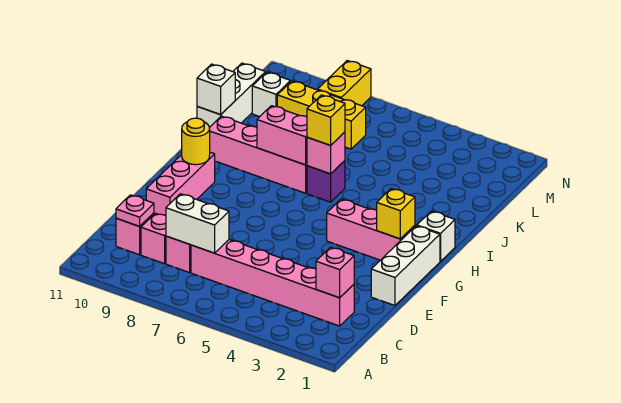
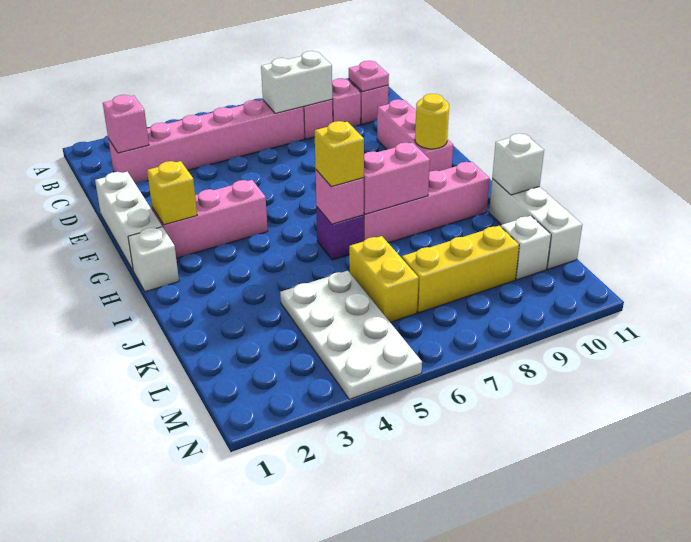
none -> white plate K4:N5 level 1
yellow brick M8:N8 level 1 -> yellow brick K6:L6 level 1

